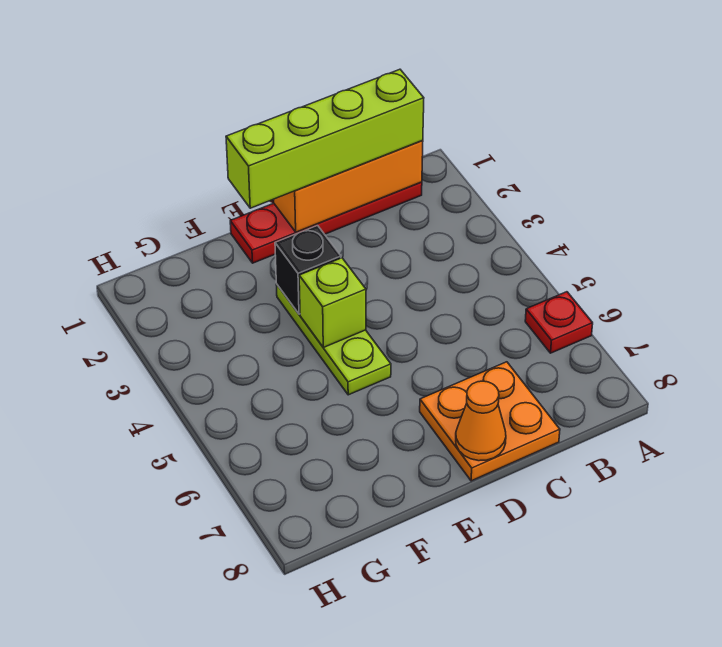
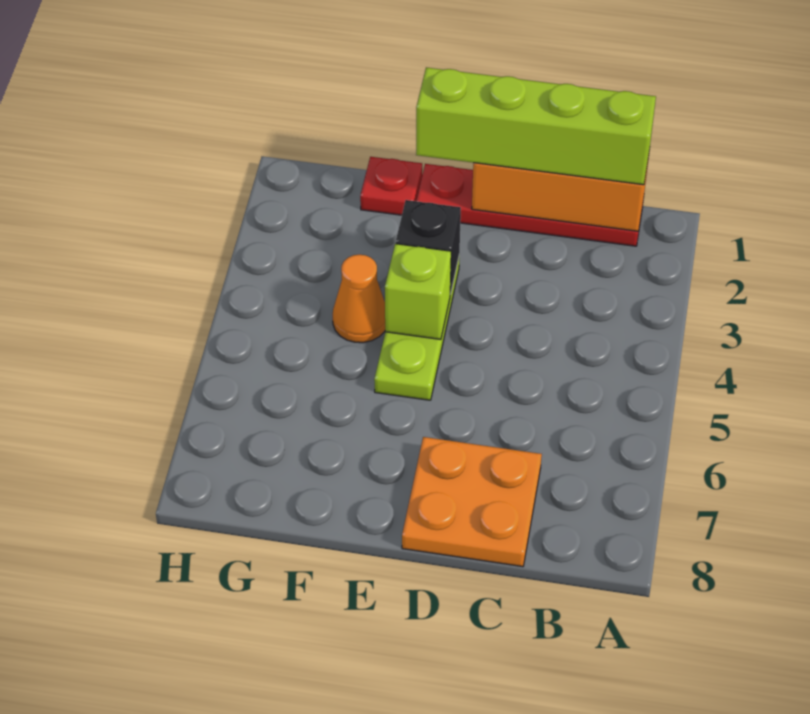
red plate A6 level 1 -> red plate F1 level 1
orange cone D8 level 2 -> orange cone F4 level 1

